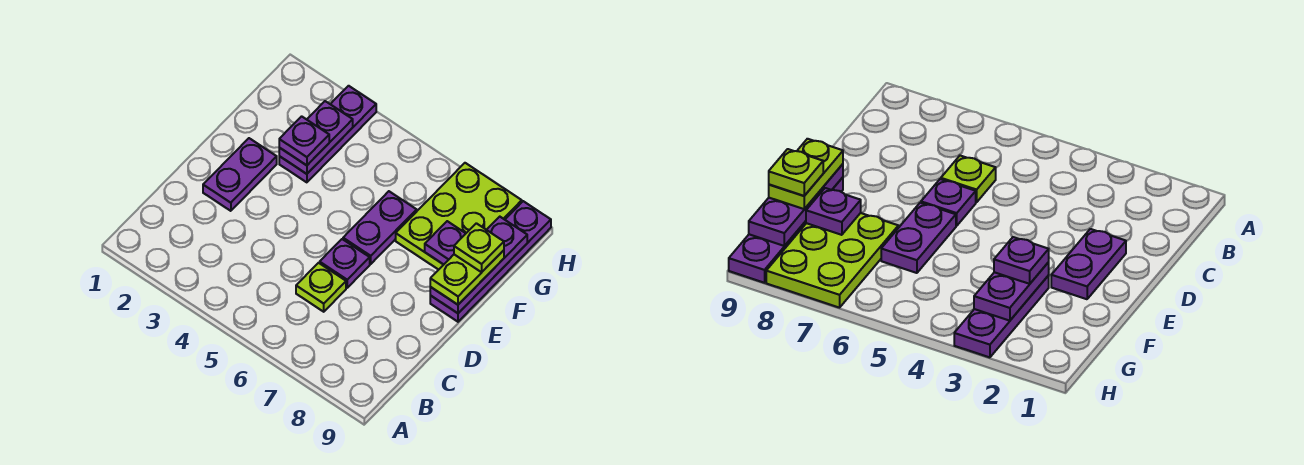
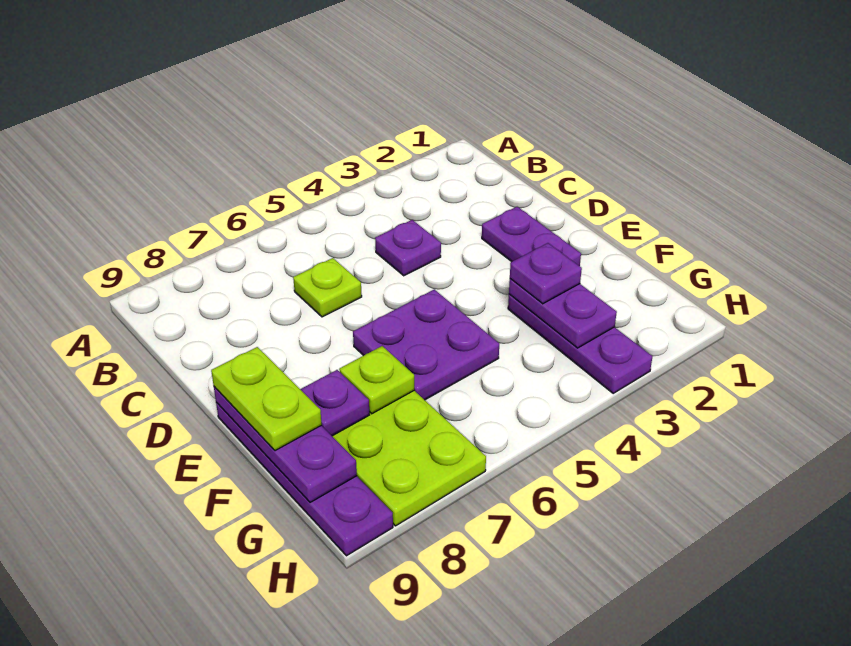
purple plate D6 level 1 -> purple plate C4 level 1
purple plate E6:F6 level 1 -> purple plate E5:F6 level 1
lime plate F9 level 4 -> lime plate F7 level 2

